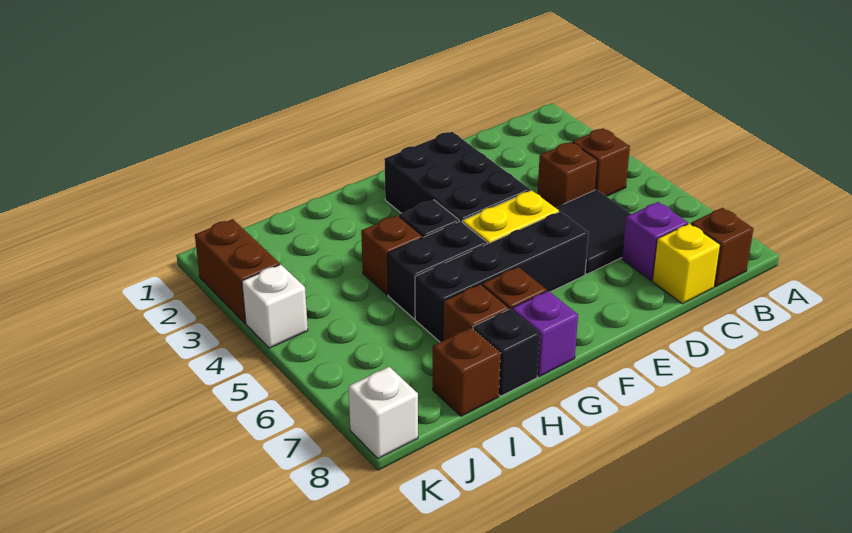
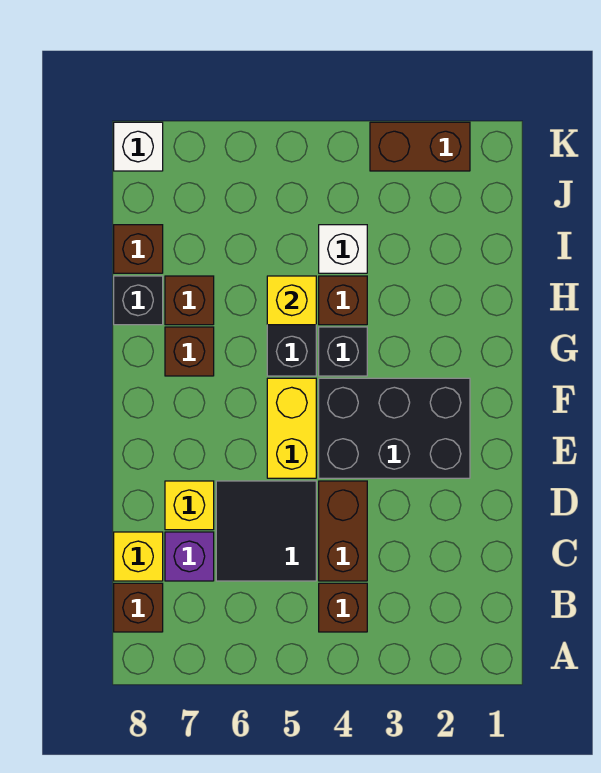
brown brick C4 level 1 -> brown brick C4:D4 level 1
none -> yellow brick D7 level 1
black brick E6:H6 level 1 -> none
purple brick G8 level 1 -> none
none -> yellow brick H5 level 2
white brick K4 level 1 -> white brick I4 level 1

